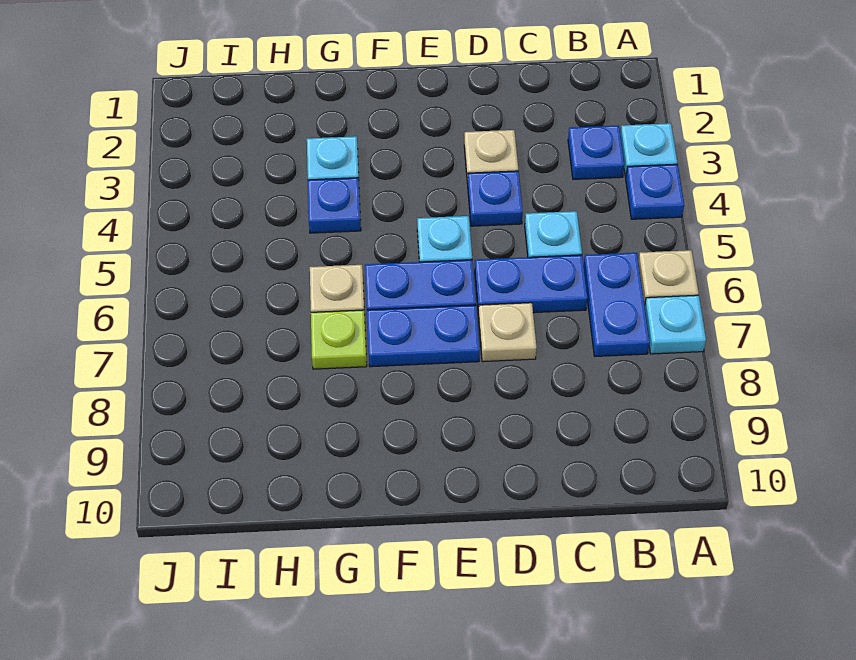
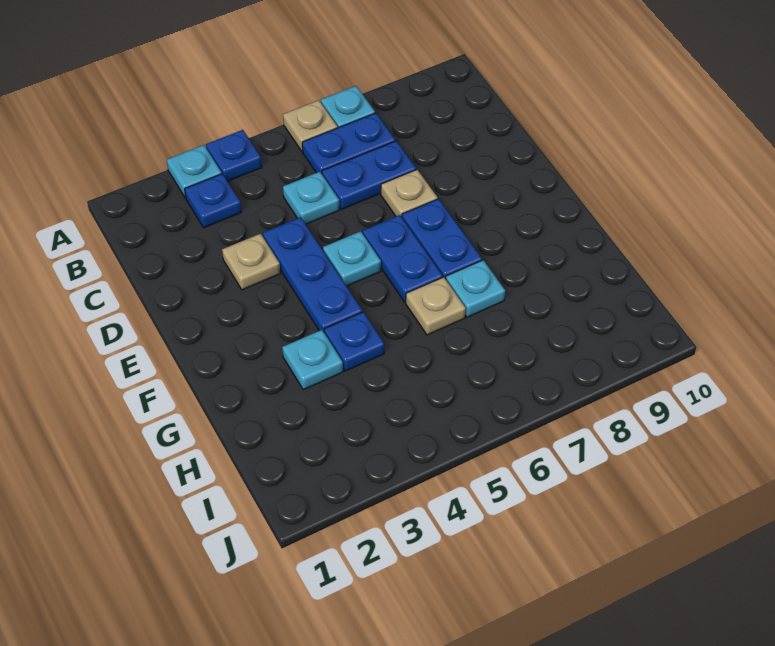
blue plate C6:D6 level 1 -> blue plate C6:C7 level 1
blue plate D4 level 1 -> blue plate D4:F4 level 1
lime plate G7 level 1 -> cyan plate G7 level 1

